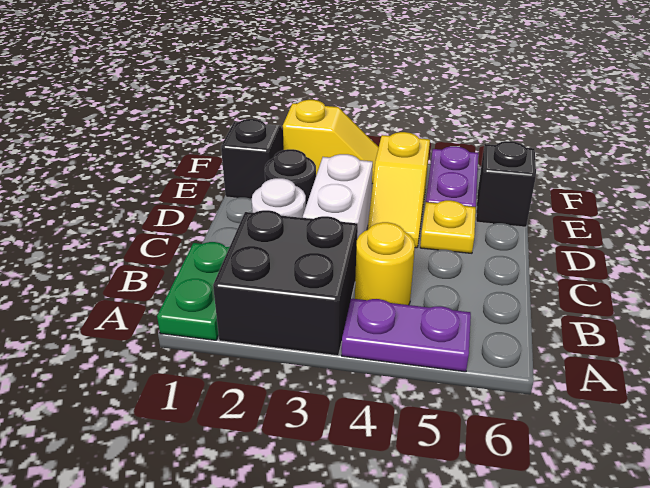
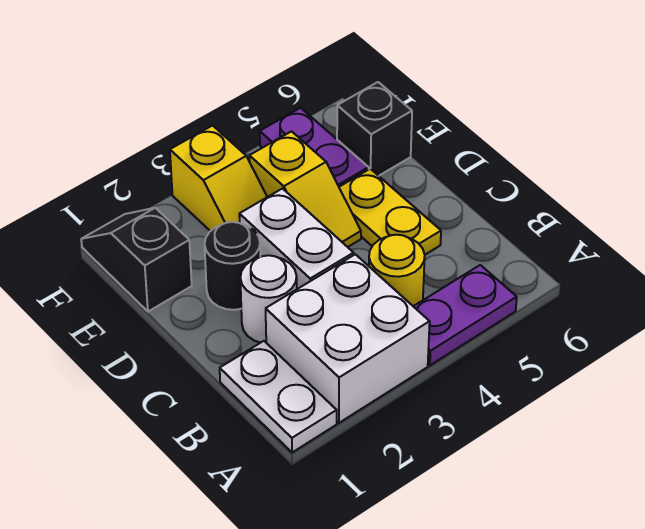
green plate A1:B1 level 1 -> white plate A1:B1 level 1
black brick A2:B3 level 1 -> white brick A2:B3 level 1
yellow plate D5 level 1 -> yellow plate C5:D5 level 1
yellow slope F2:F3 level 1 top 2 -> yellow slope E3:F3 level 1 top F

